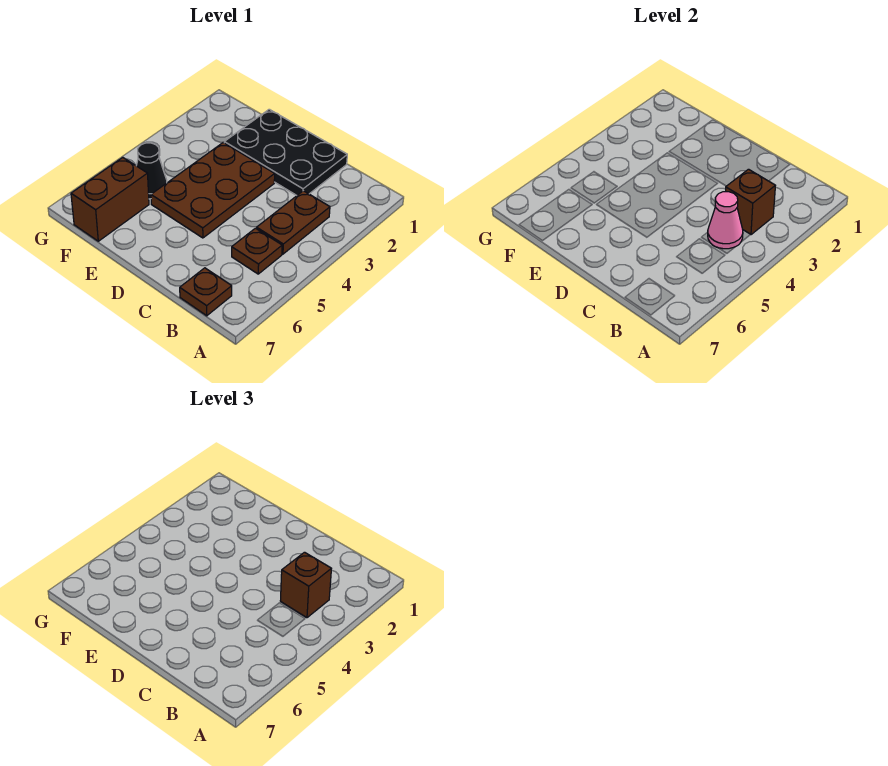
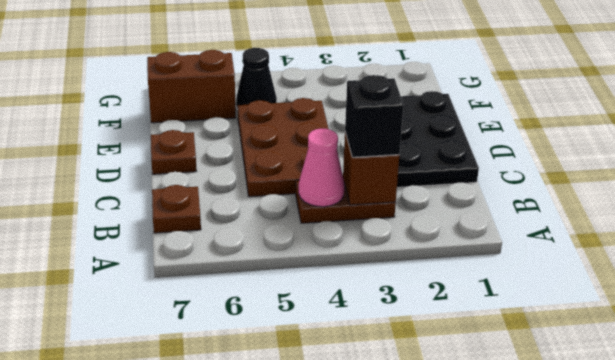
brown brick B3 level 3 -> black brick B3 level 3
brown plate B5 level 1 -> brown plate D7 level 1
brown plate D3:E5 level 1 -> brown plate C4:E5 level 1

